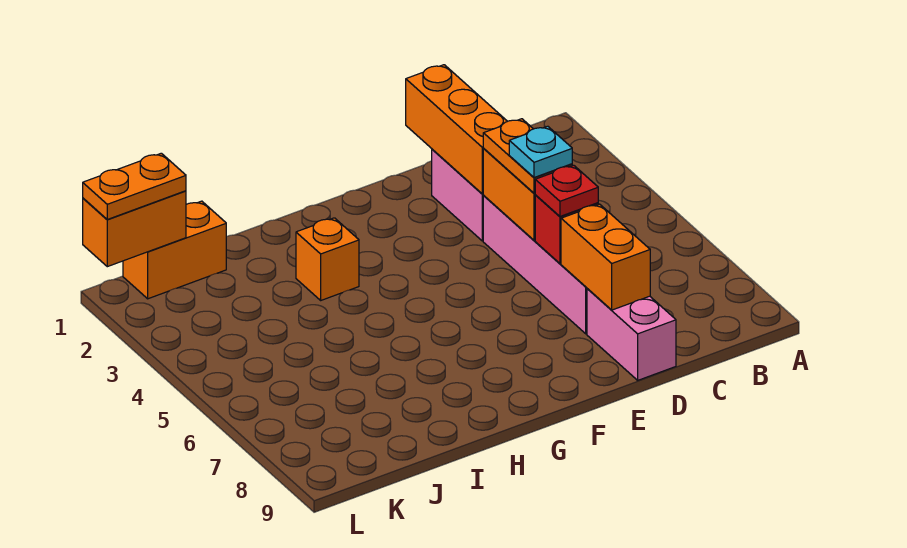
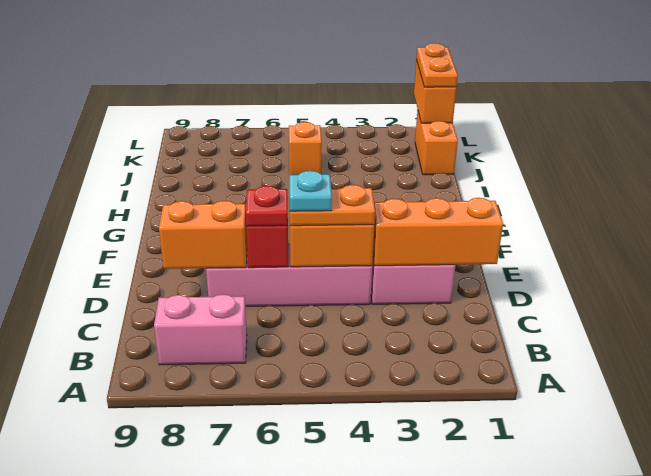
pink brick D8:D9 level 1 -> pink brick B7:B8 level 1
orange brick H3 level 1 -> orange brick J5 level 1

